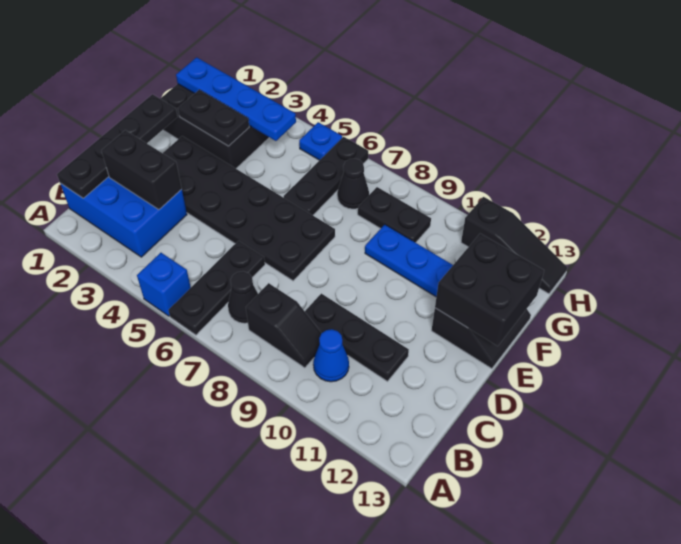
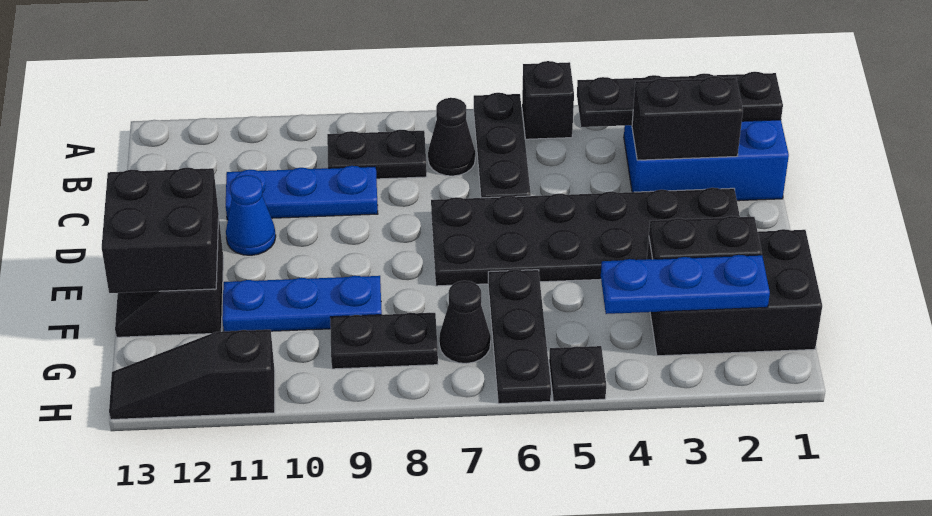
blue brick A5 level 1 -> black brick A5 level 1
black plate B1:E1 level 2 -> black plate B1:B4 level 2
black slope B8:B9 level 1 top 8 -> black plate B8:B9 level 1
blue cone B10 level 1 -> blue cone D11 level 1
black plate C9:C11 level 1 -> blue plate C9:C11 level 1
blue plate G1:G4 level 2 -> blue plate G2:G4 level 2
blue plate H5 level 1 -> black plate H5 level 1

